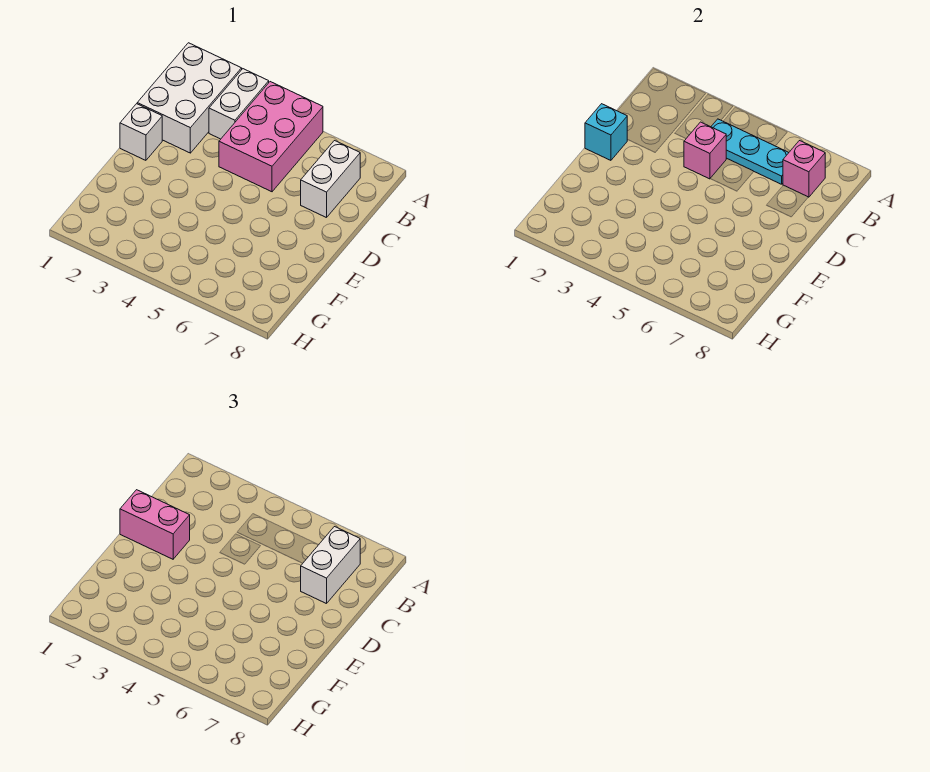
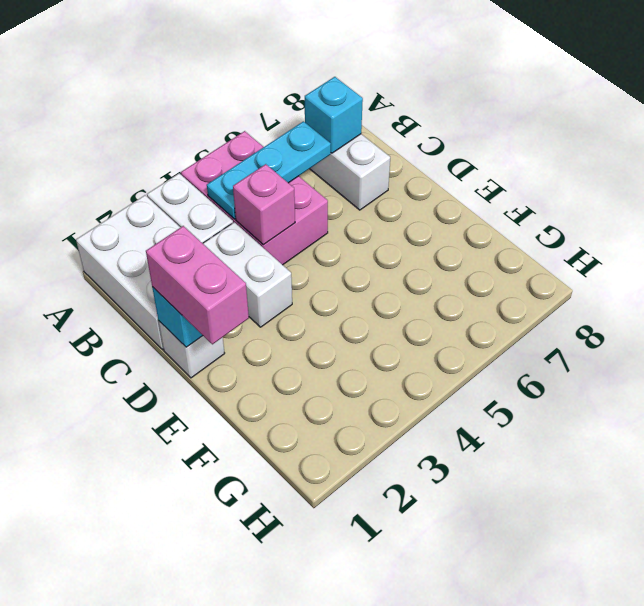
pink brick B7 level 2 -> cyan brick B7 level 2
white brick B7:C7 level 3 -> white brick C3:D3 level 1
pink brick D1:D2 level 3 -> pink brick D1:E1 level 3

